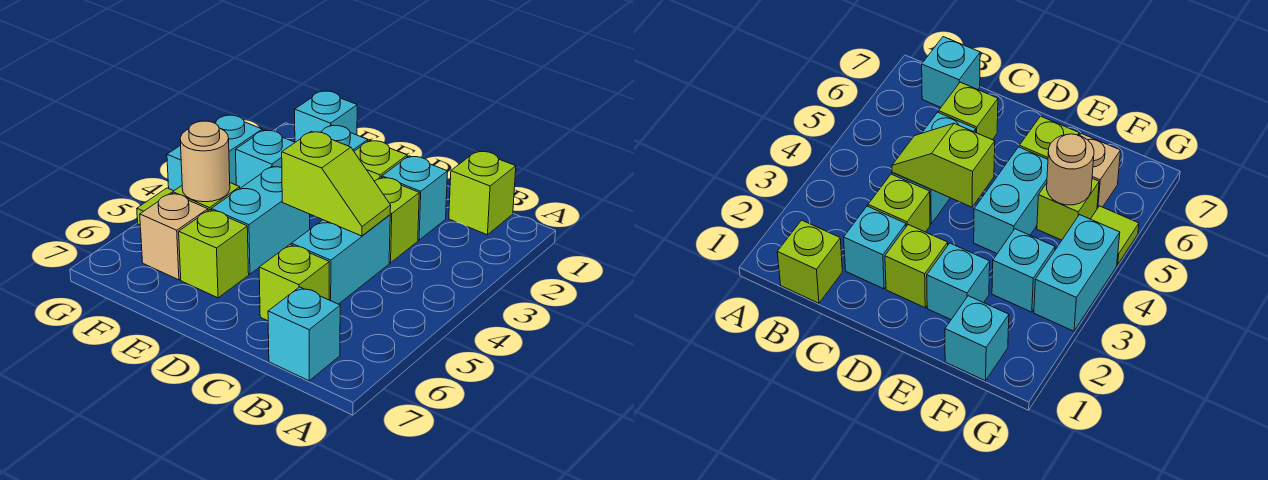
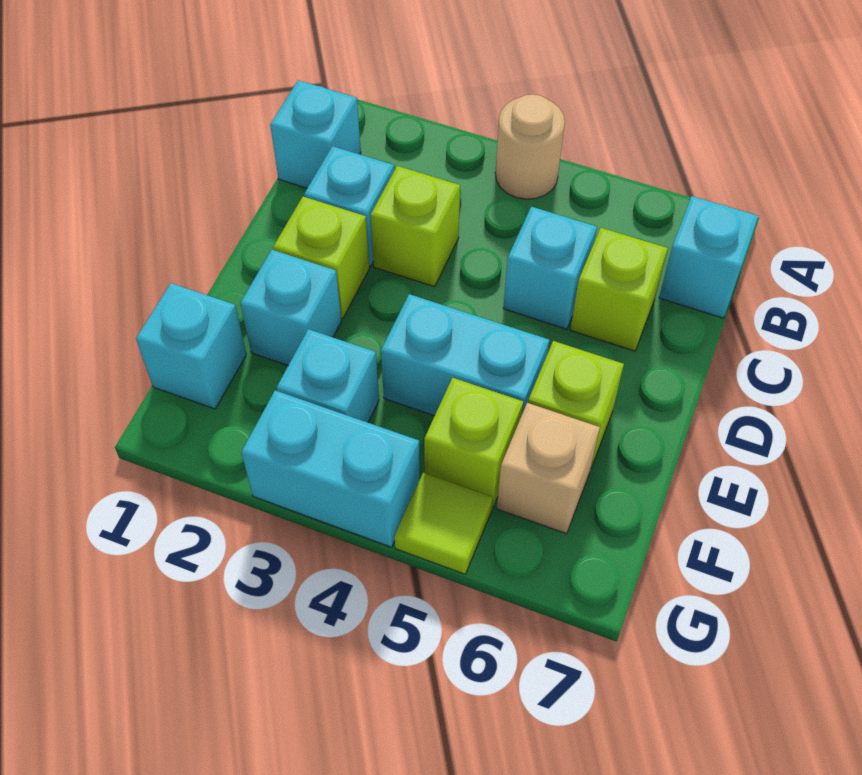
lime brick B1 level 1 -> cyan brick B1 level 1
cyan brick C4:C5 level 1 -> cyan brick C5 level 1
lime slope C4:D4 level 2 top D -> none
tan round brick F5 level 2 -> tan round brick A4 level 1

